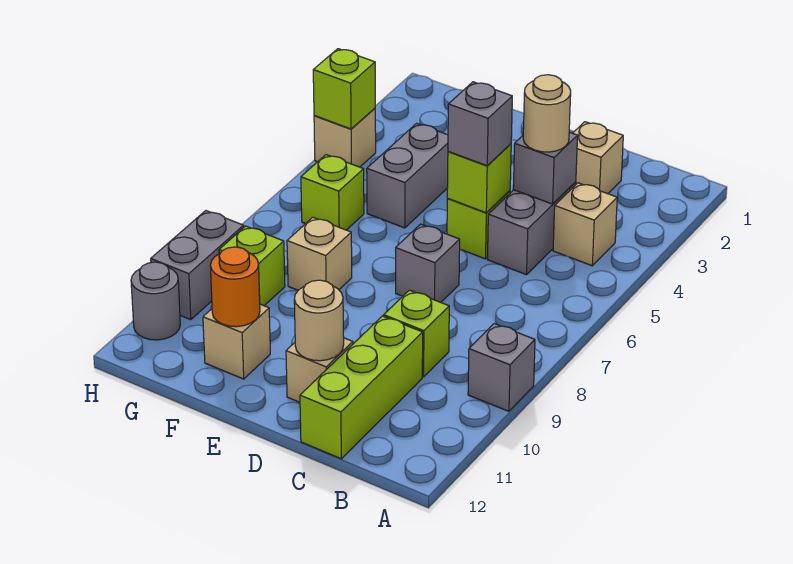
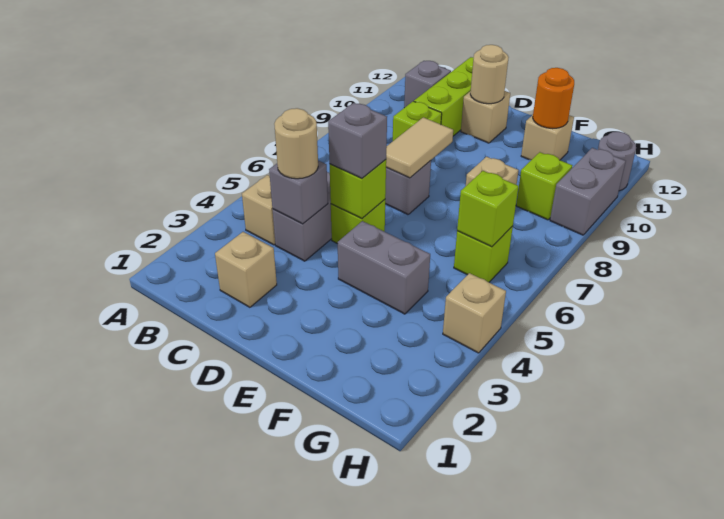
grey brick A9 level 1 -> grey brick B11 level 1
none -> tan tile D7:D8 level 2
grey brick F4:F5 level 1 -> grey brick E4:F4 level 1
lime brick H4 level 2 -> lime brick G6 level 2

